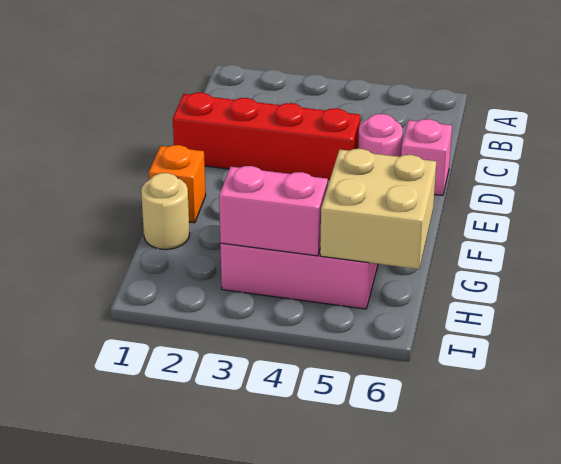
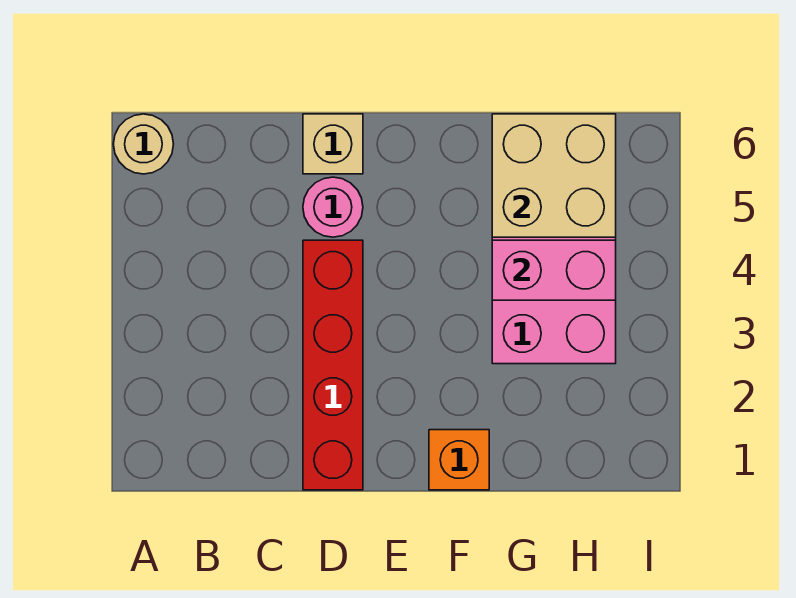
pink brick D6 level 1 -> tan brick D6 level 1
tan round brick G1 level 1 -> tan round brick A6 level 1
pink brick H3:H4 level 2 -> pink brick G4:H4 level 2

